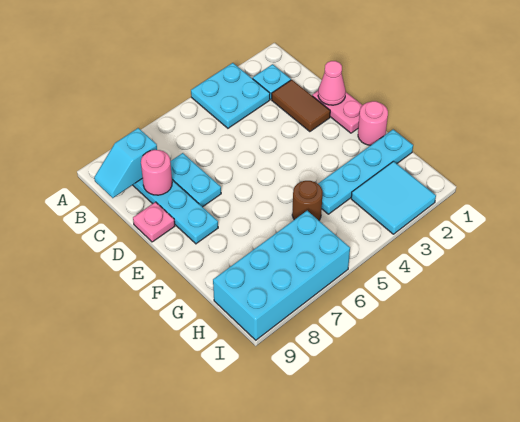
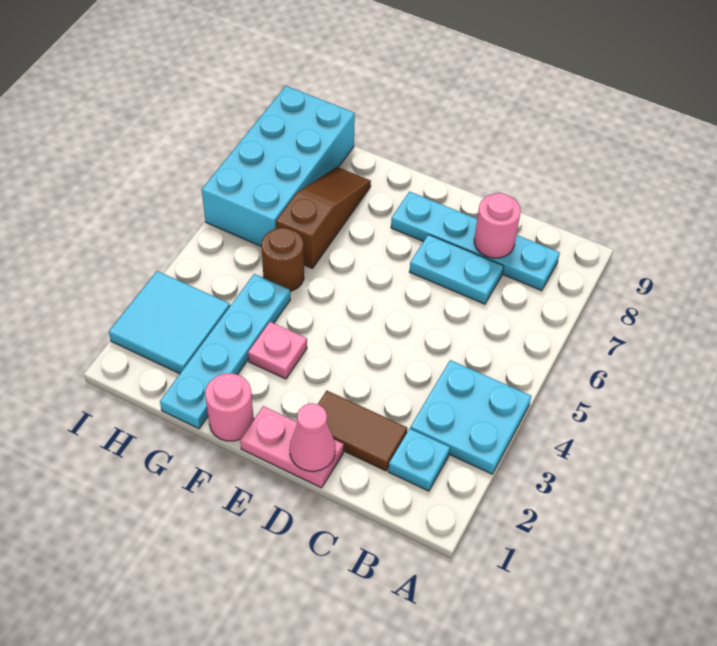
cyan slope B8:B9 level 2 top 8 -> none
pink plate D9 level 1 -> pink plate F3 level 1
none -> brown slope G6:G8 level 1 top 6

